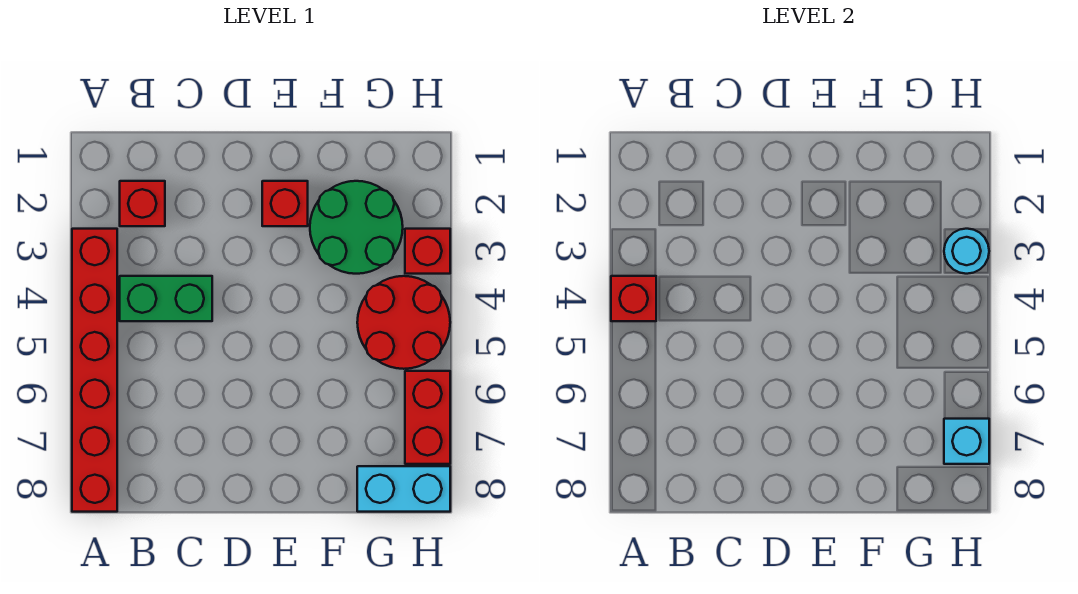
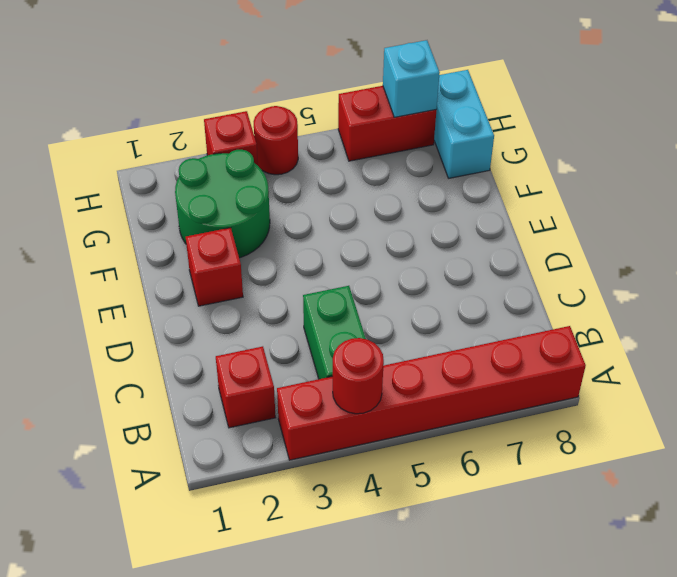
red brick A4 level 2 -> red round brick A4 level 2
red round brick G4:H5 level 1 -> red round brick H4 level 1
cyan round brick H3 level 2 -> none

